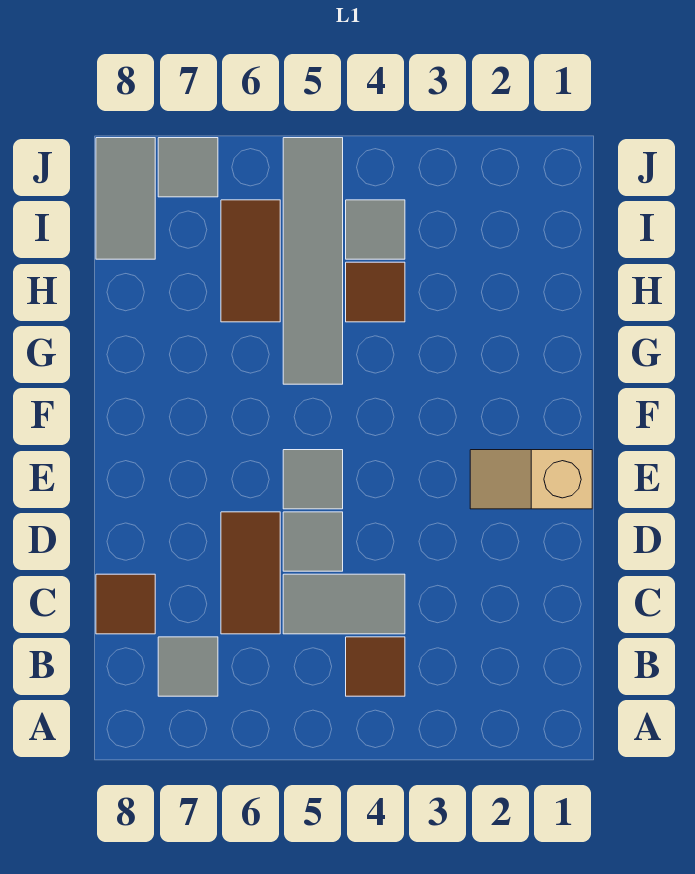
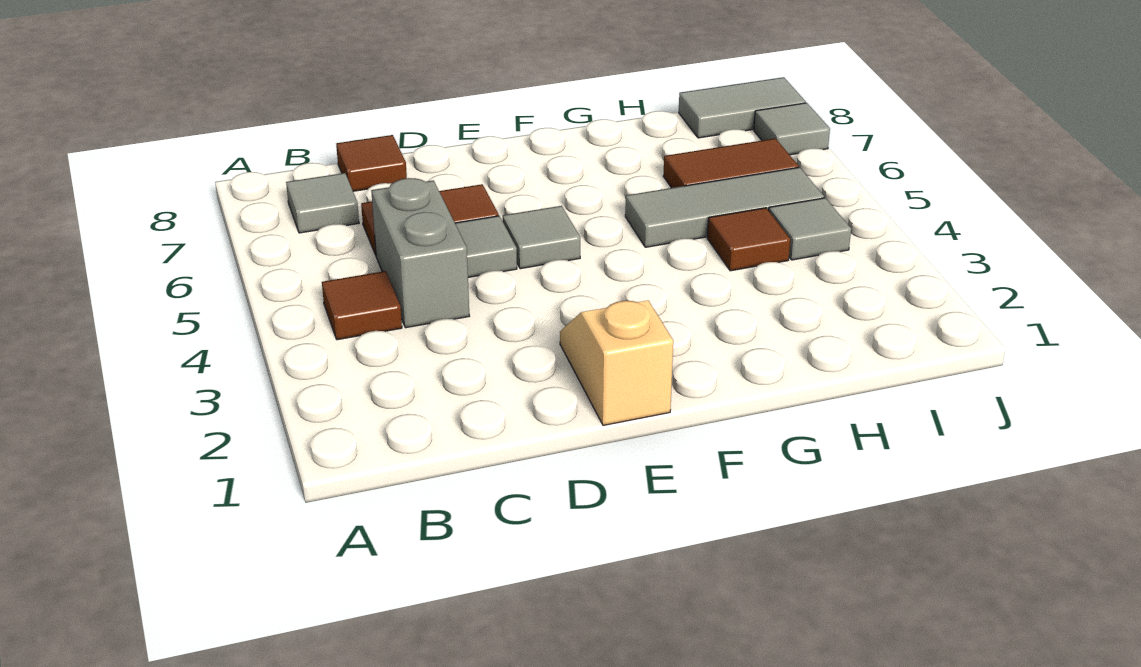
grey tile C4:C5 level 1 -> grey brick C4:C5 level 1
grey tile G5:J5 level 1 -> grey tile G5:I5 level 1

